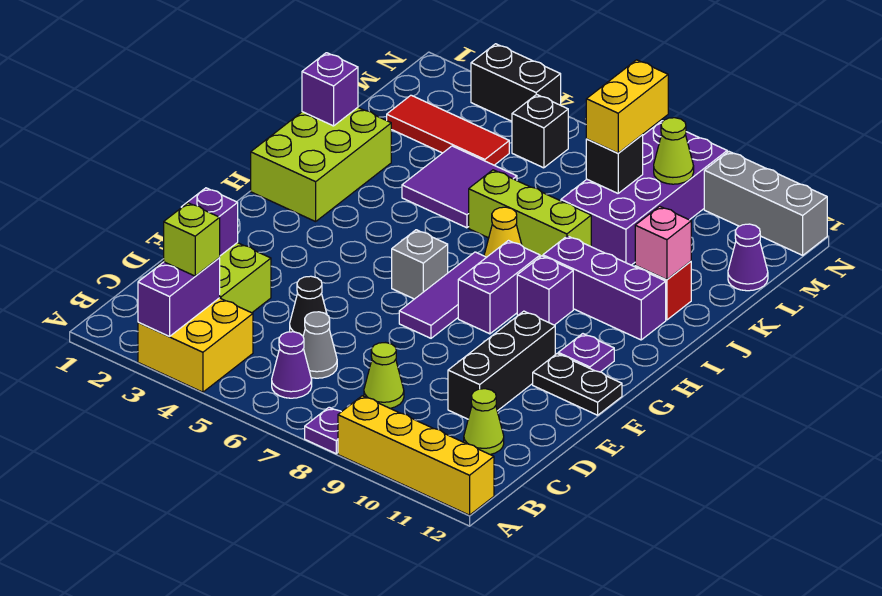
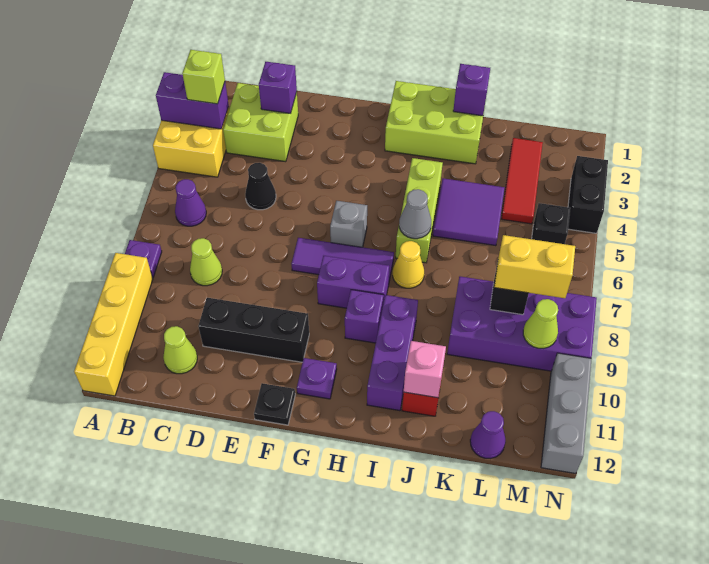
grey cone C6 level 1 -> grey cone I6 level 2
black plate F11:F12 level 1 -> black plate F12 level 1
lime brick J6:J8 level 1 -> lime brick I4:I6 level 1

